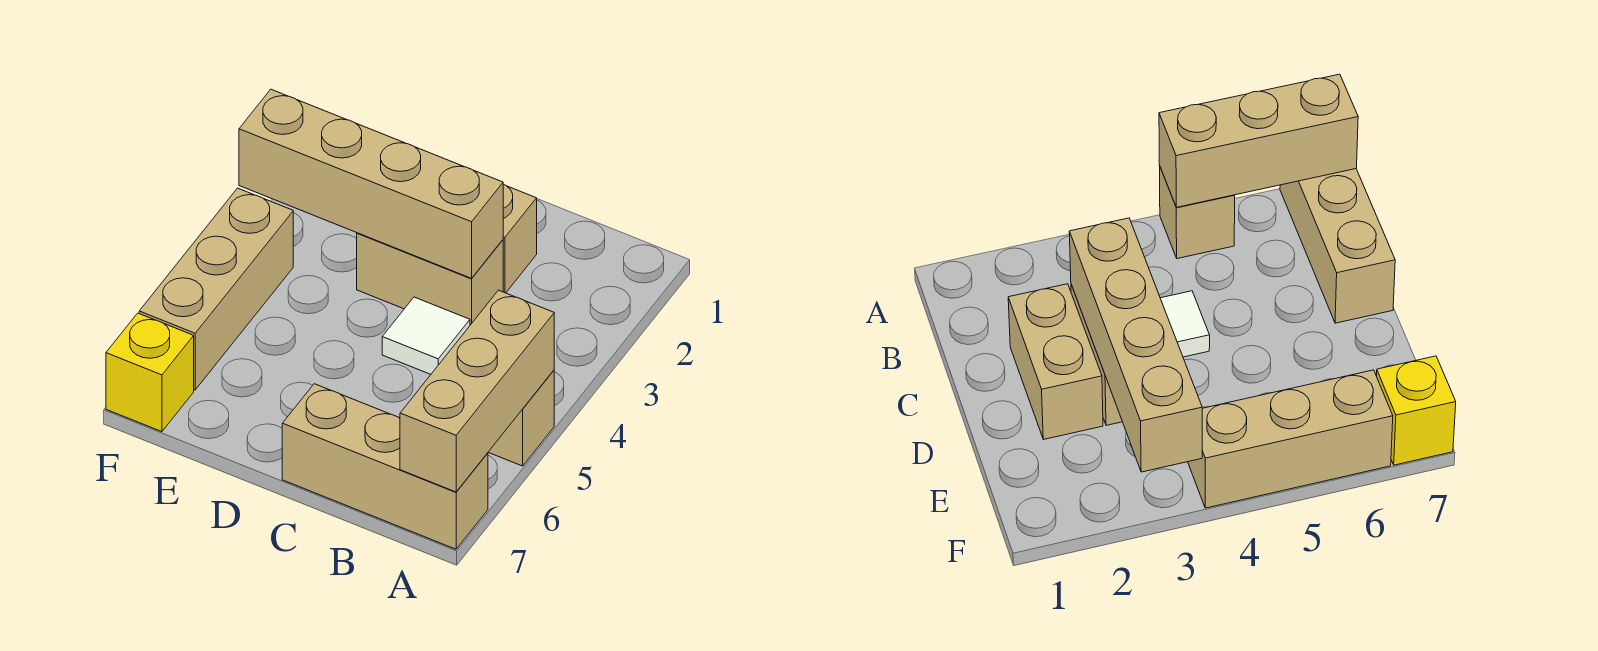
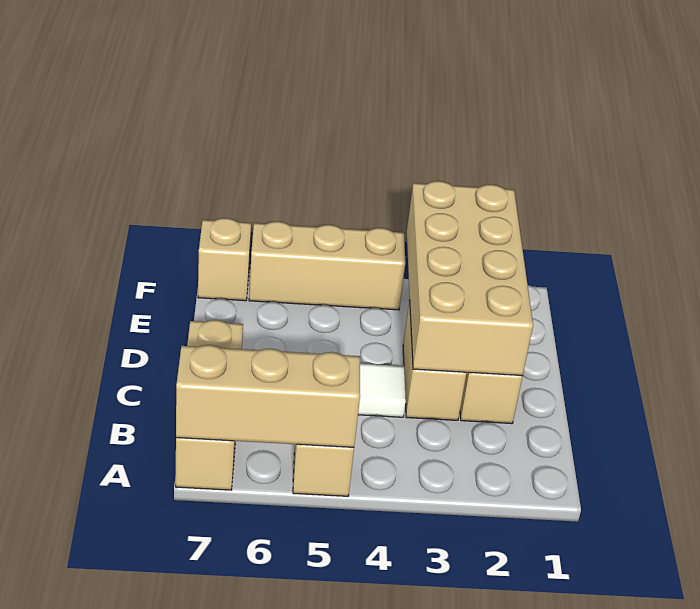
tan brick C3:F3 level 2 -> tan brick C2:F3 level 2
yellow brick F7 level 1 -> tan brick F7 level 1

